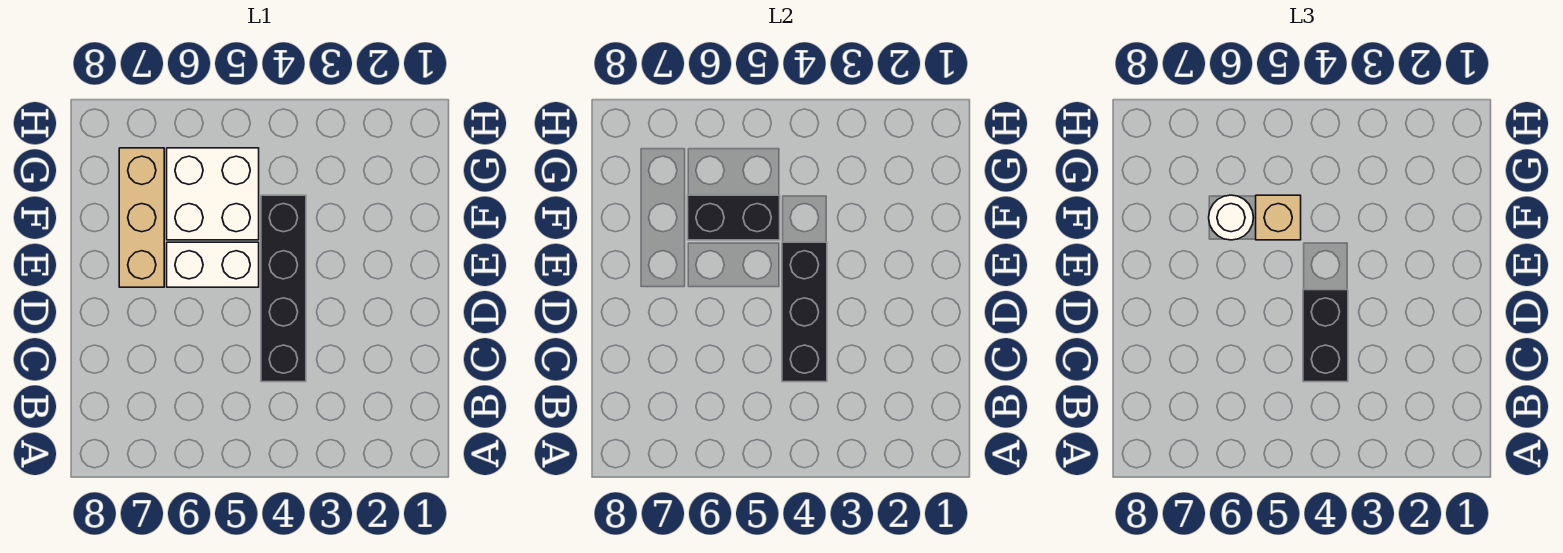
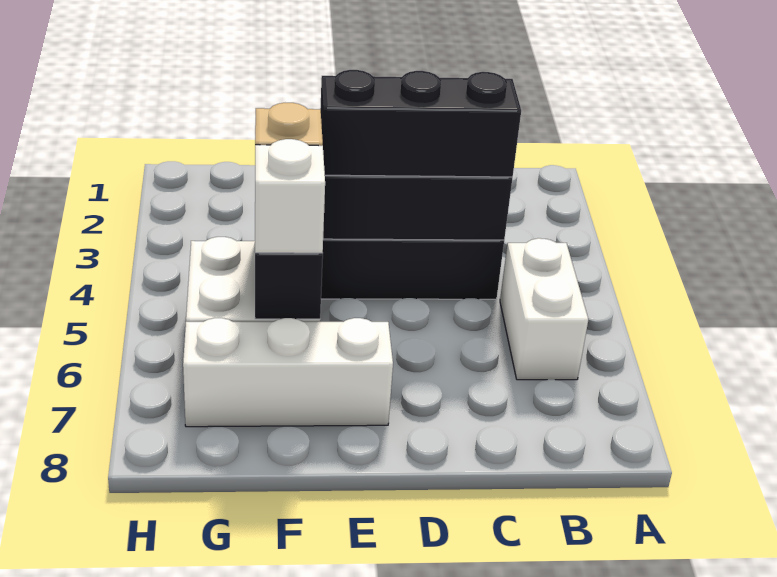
black brick C4:D4 level 3 -> black brick C4:E4 level 3
white brick E5:E6 level 1 -> white brick B5:B6 level 1
tan brick E7:G7 level 1 -> white brick E7:G7 level 1
white round brick F6 level 3 -> white brick F6 level 3

